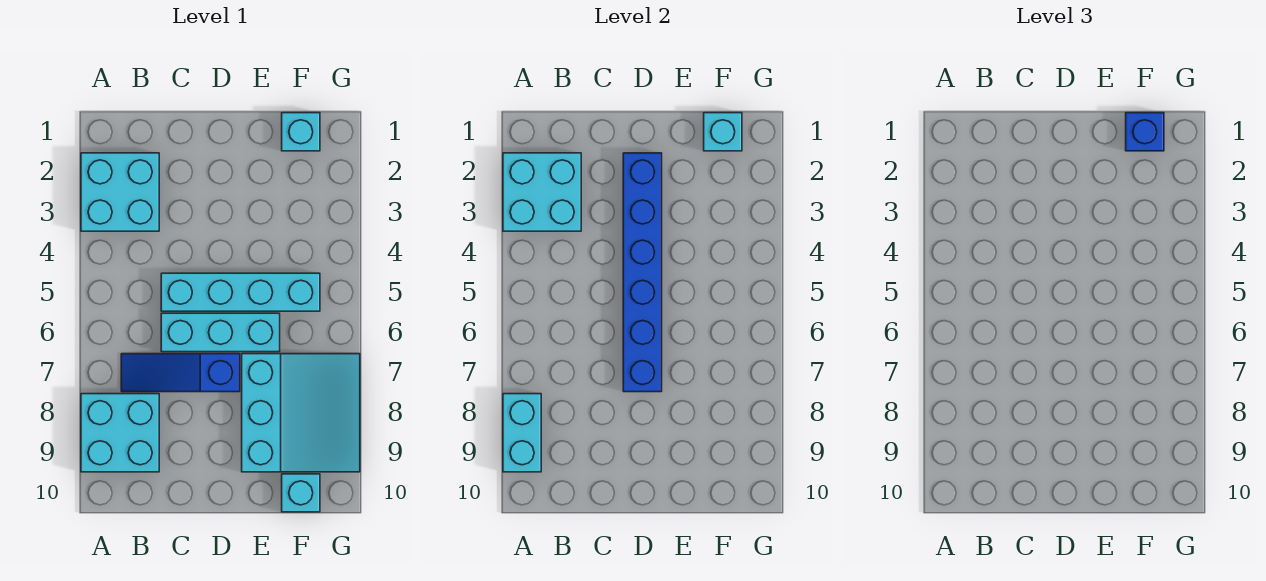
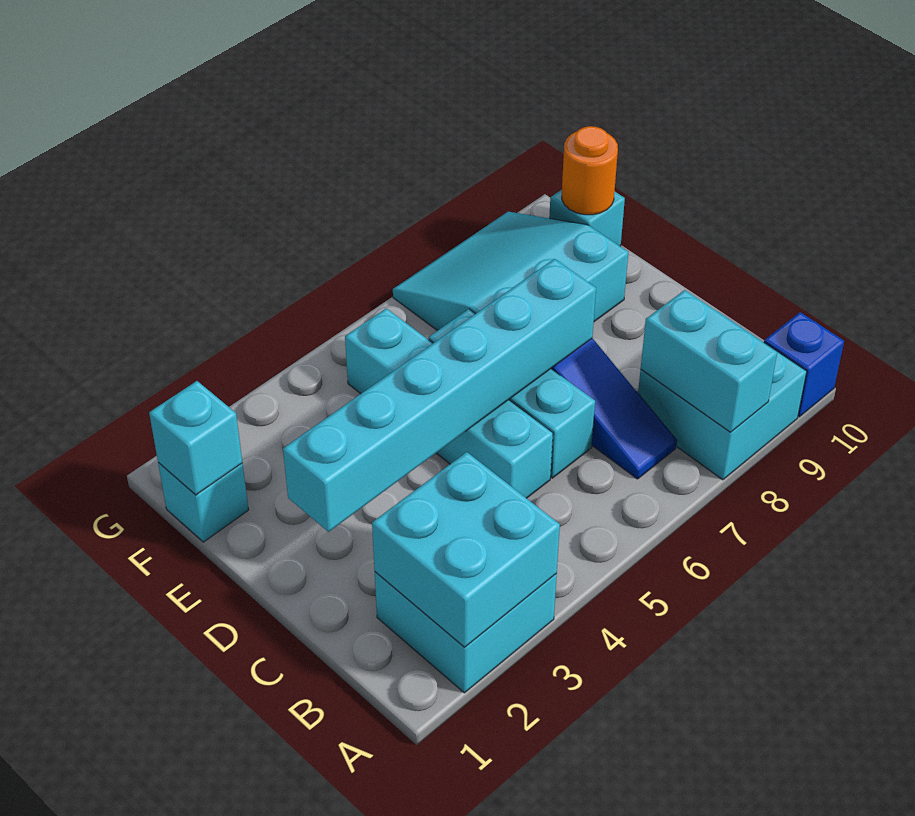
cyan brick A8:A9 level 2 -> cyan brick A8:B8 level 2
blue brick D2:D7 level 2 -> cyan brick D2:D7 level 2
blue brick F1 level 3 -> blue brick A10 level 1
none -> orange round brick F10 level 2

